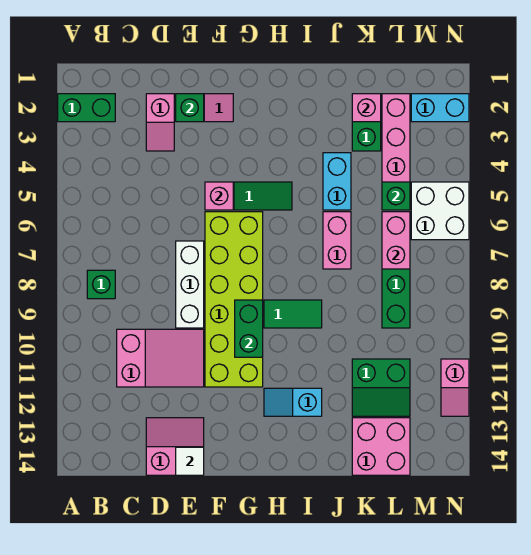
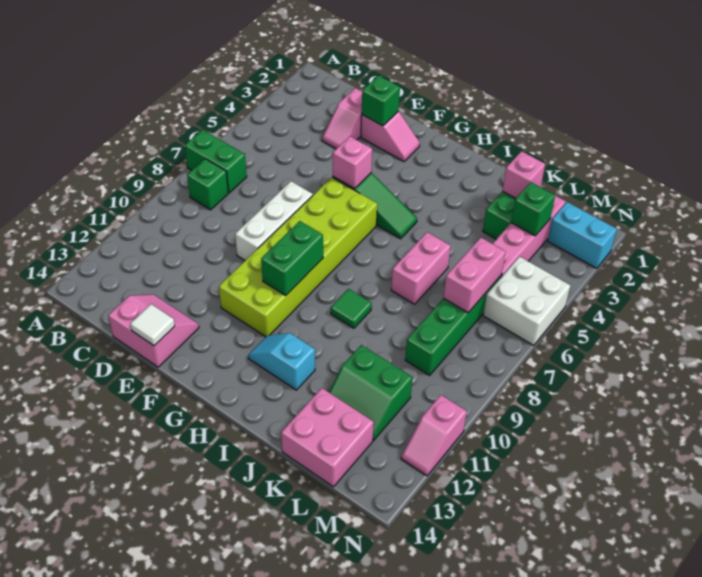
green brick A2:B2 level 1 -> green brick A7:B7 level 1
pink slope C10:E11 level 1 top C -> none
green tile H9:I9 level 1 -> green tile I9 level 1
cyan brick J4:J5 level 1 -> none
green brick L5 level 2 -> green brick L3 level 2

